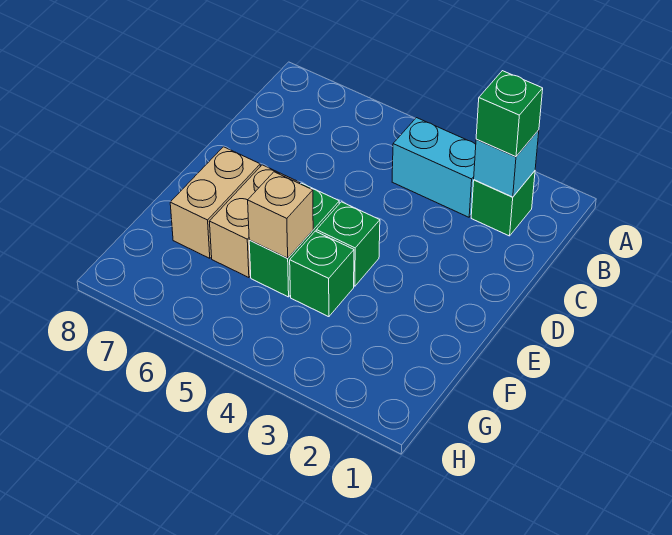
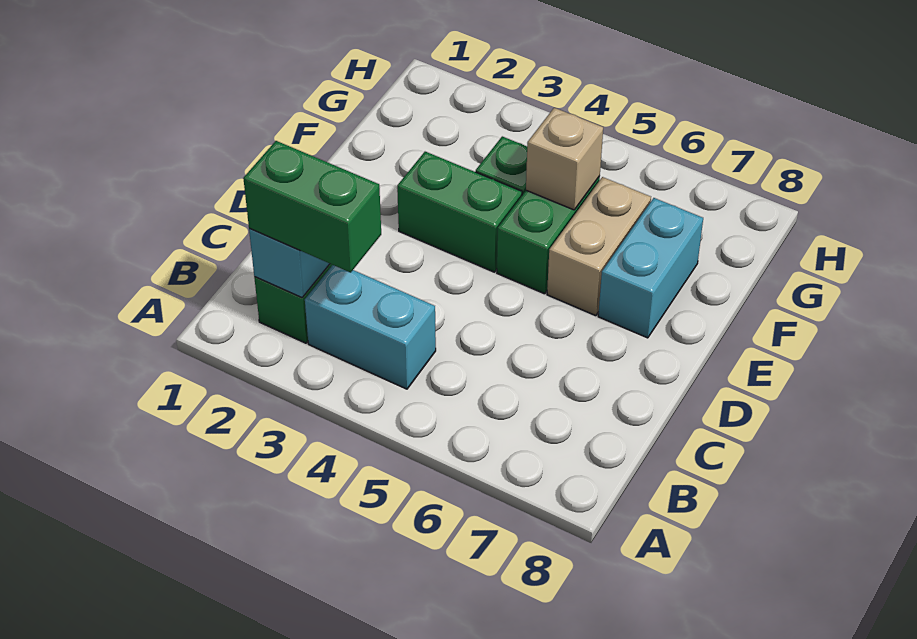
green brick B2 level 3 -> green brick B2:B3 level 3
green brick E4 level 1 -> green brick E3:E4 level 1
tan brick E7:F7 level 1 -> cyan brick E7:F7 level 1

